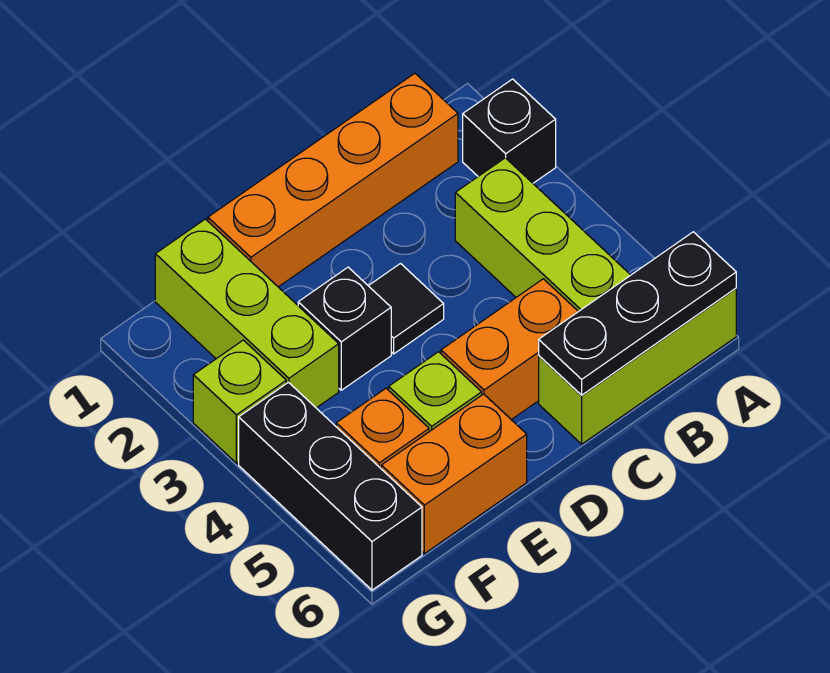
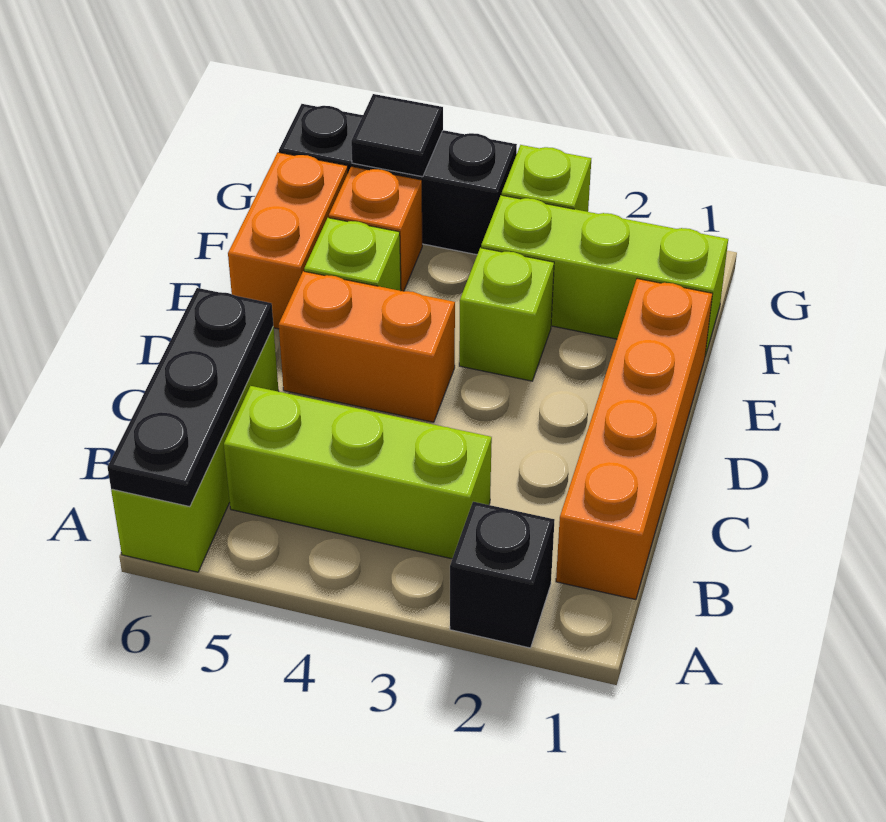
orange brick C5:D5 level 1 -> orange brick D4:D5 level 1
black tile D3 level 1 -> black tile G5 level 2
black brick E3 level 1 -> lime brick E3 level 1

